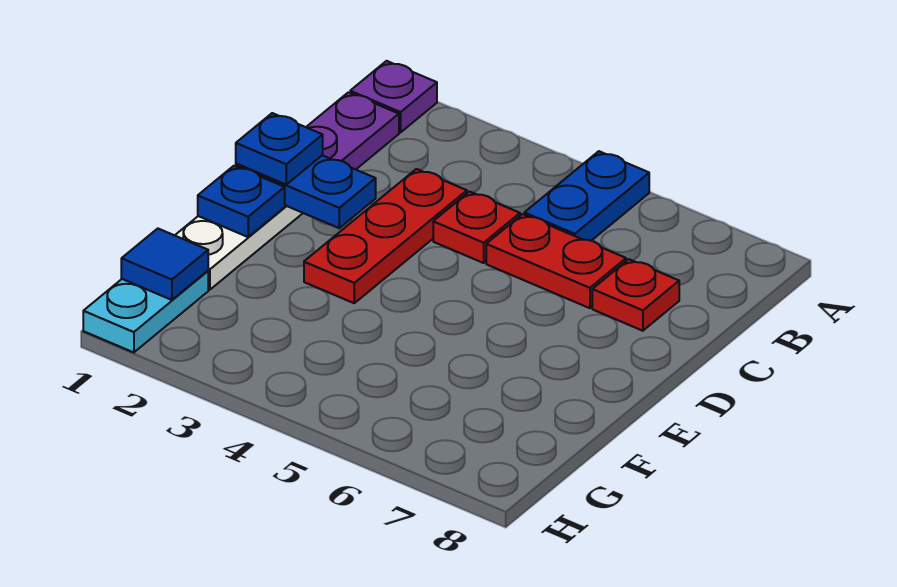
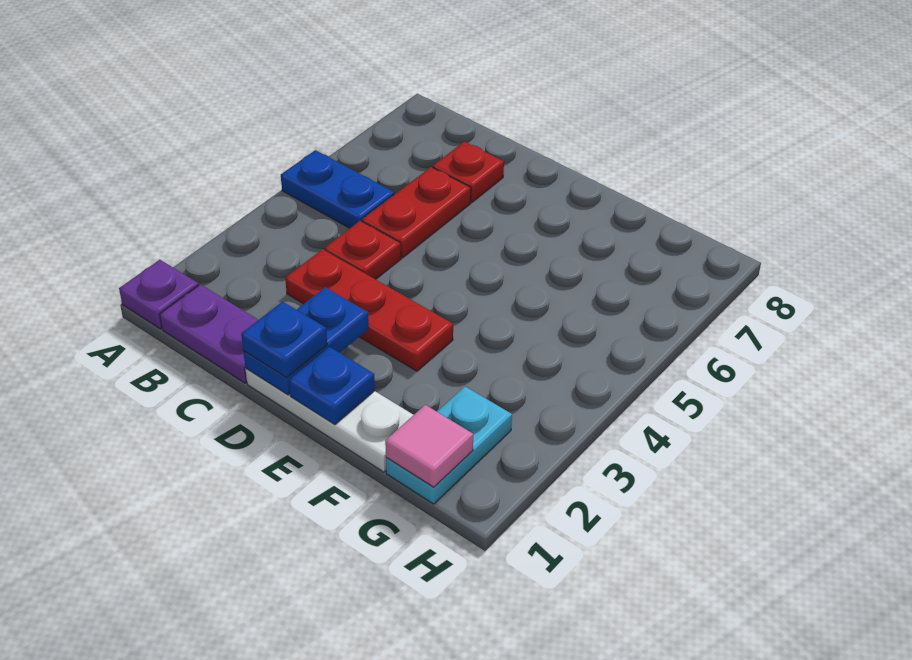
cyan plate G1:H1 level 1 -> cyan plate G1:G2 level 1
blue tile G1 level 2 -> pink tile G1 level 2

